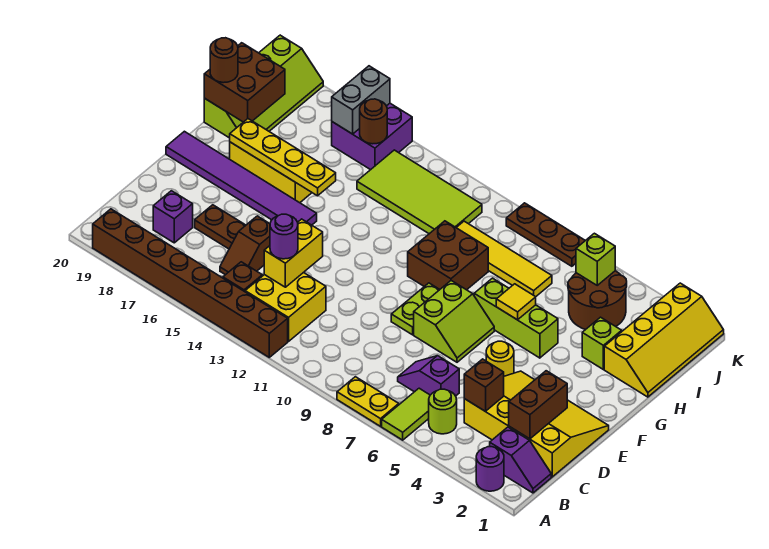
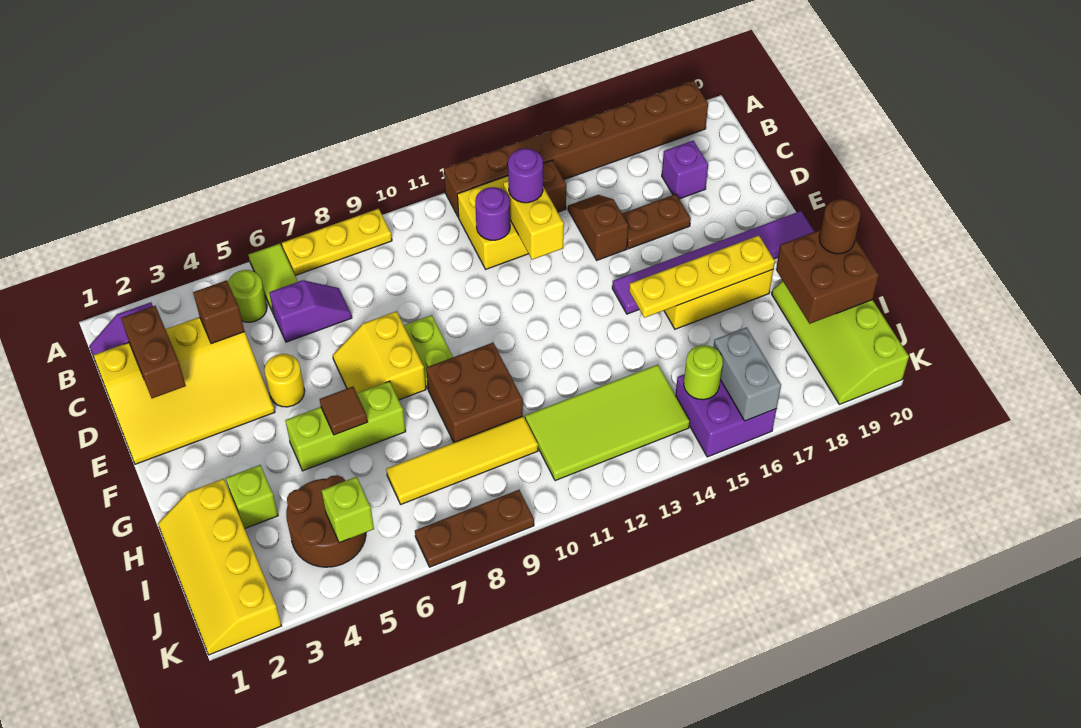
purple round brick A2 level 1 -> purple round brick C12 level 2
yellow plate A7:A8 level 1 -> yellow plate A7:A9 level 1
lime slope E7:F8 level 1 top 8 -> yellow slope E7:F8 level 1 top 8
yellow tile G6 level 2 -> brown tile G6 level 2
brown round brick J15 level 2 -> lime round brick J15 level 2

